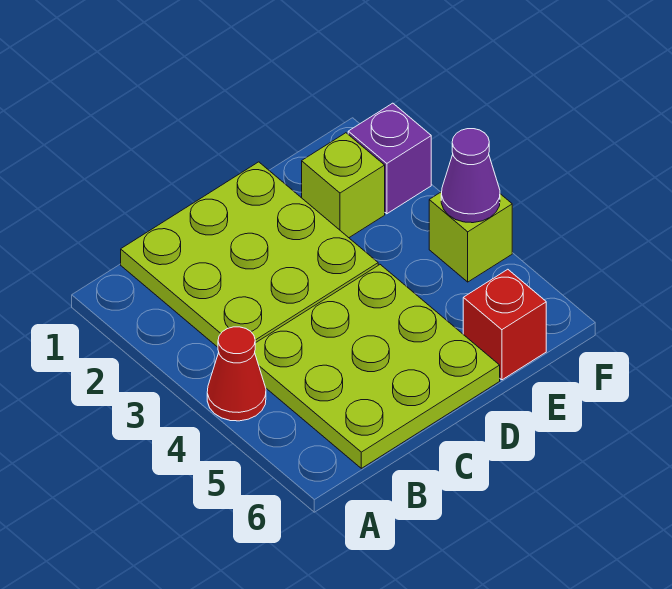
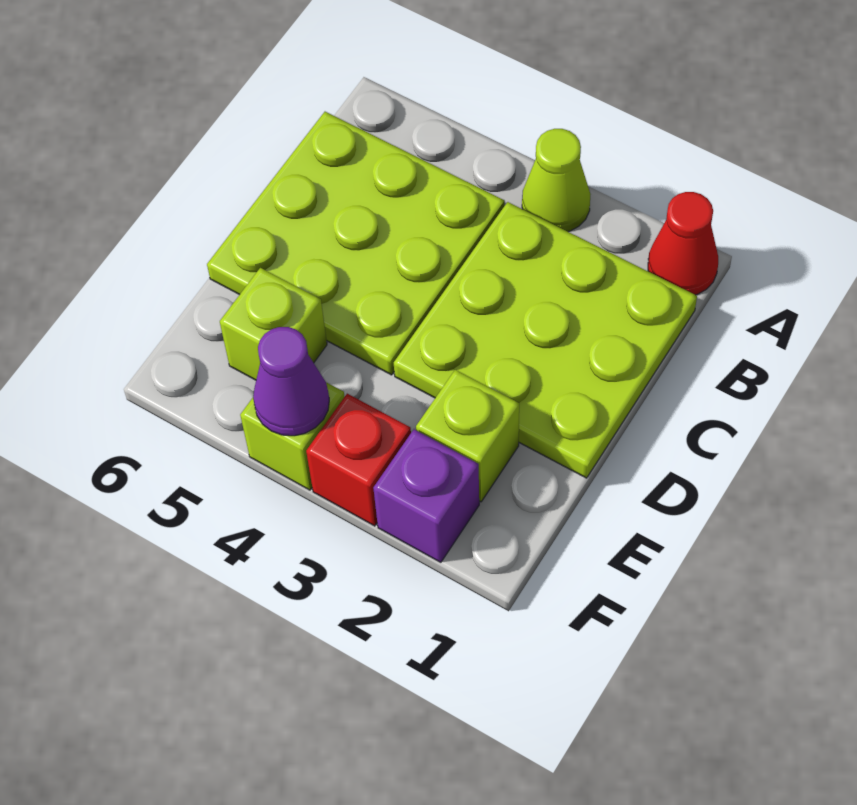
none -> lime cone A3 level 1
red cone A4 level 1 -> red cone A1 level 1
none -> lime brick E5 level 1
red brick E6 level 1 -> red brick F3 level 1

